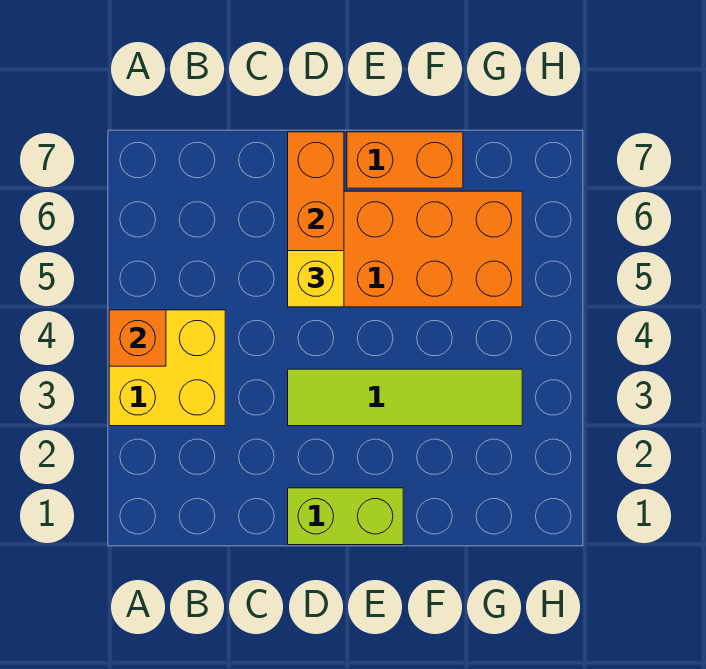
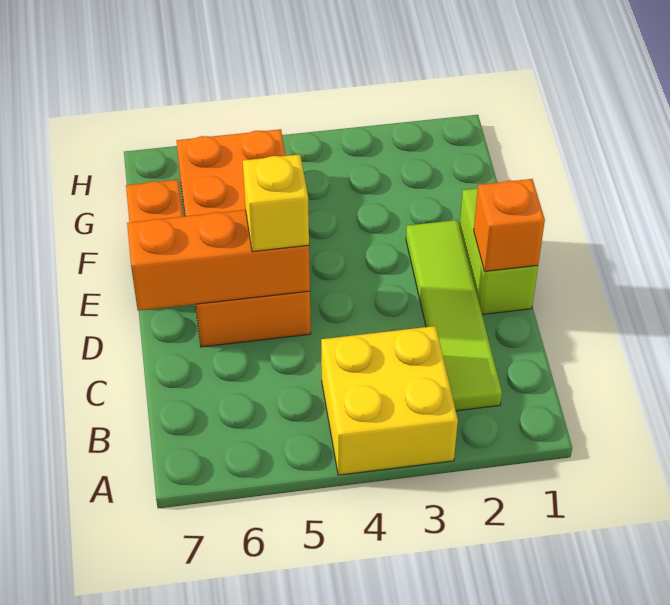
orange brick A4 level 2 -> orange brick D1 level 2
lime tile D3:G3 level 1 -> lime tile B2:E2 level 1

